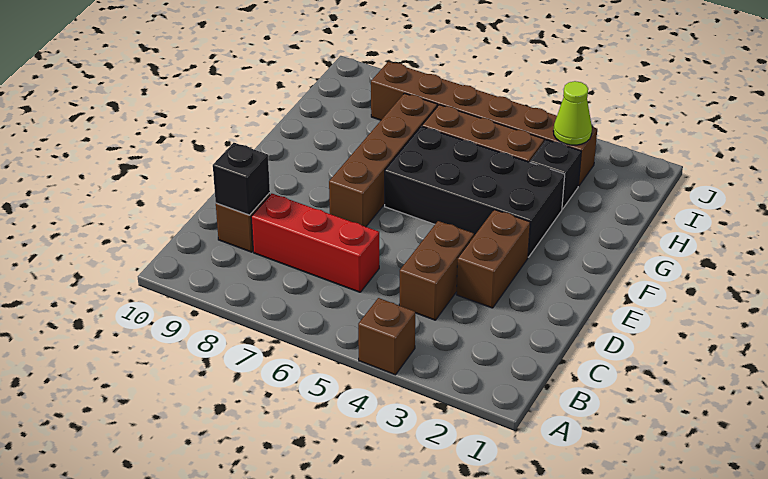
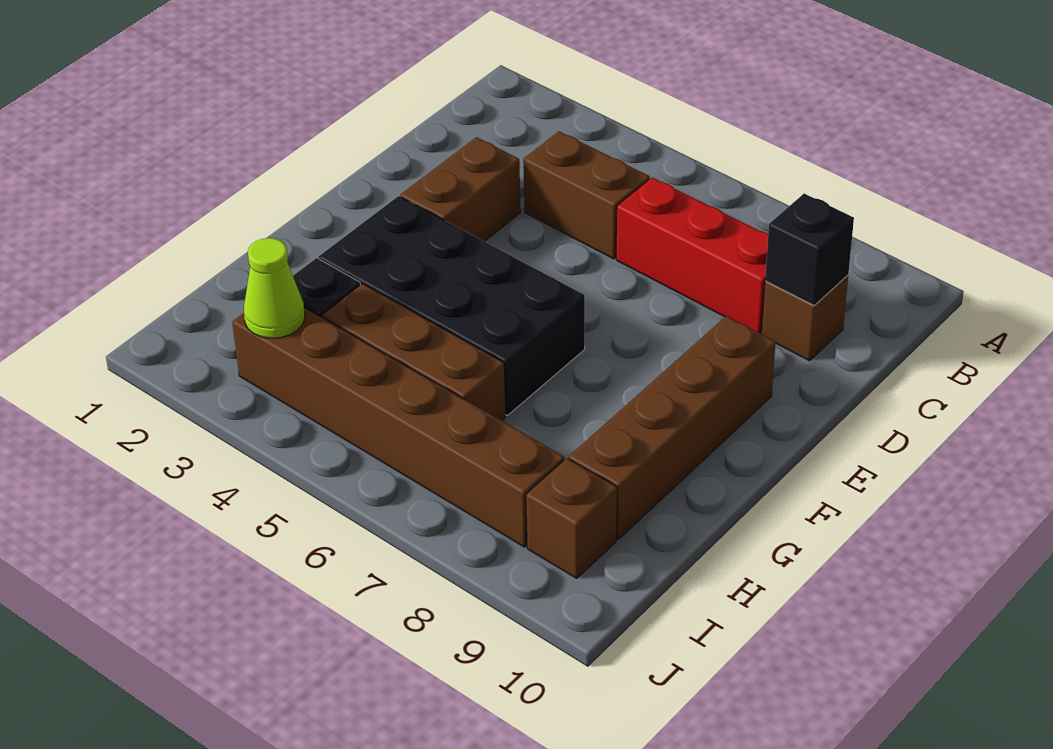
brown brick A4 level 1 -> brown brick I9 level 1
brown brick C4:D4 level 1 -> brown brick C4:C5 level 1
brown brick E7:H7 level 1 -> brown brick E9:H9 level 1

